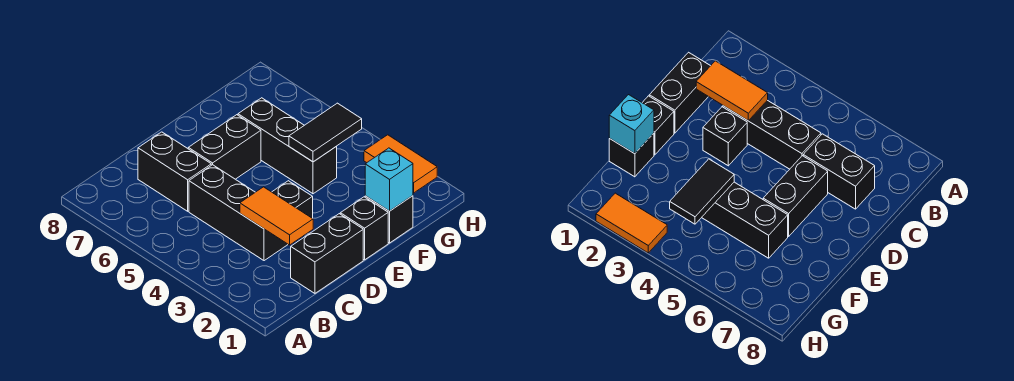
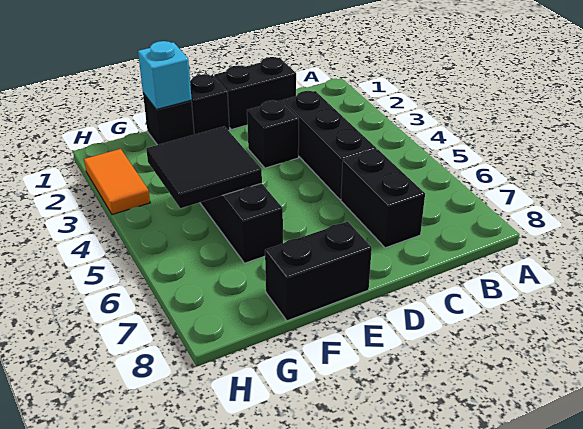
orange tile C2:C3 level 2 -> none
black brick D6:E6 level 1 -> black brick E8:F8 level 1
black tile F4:G4 level 2 -> black tile F4:G5 level 2

